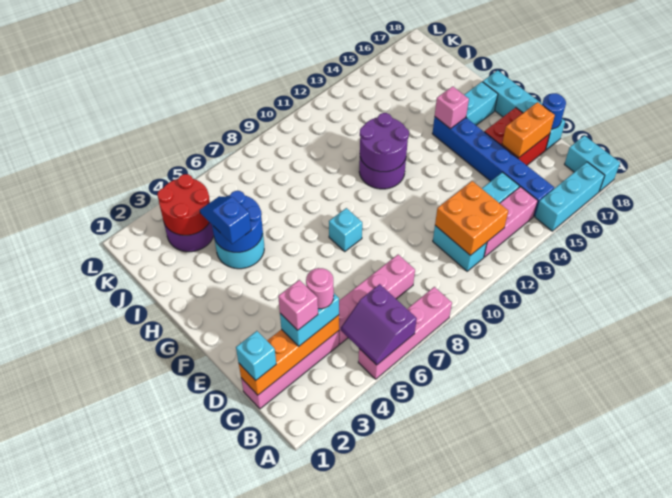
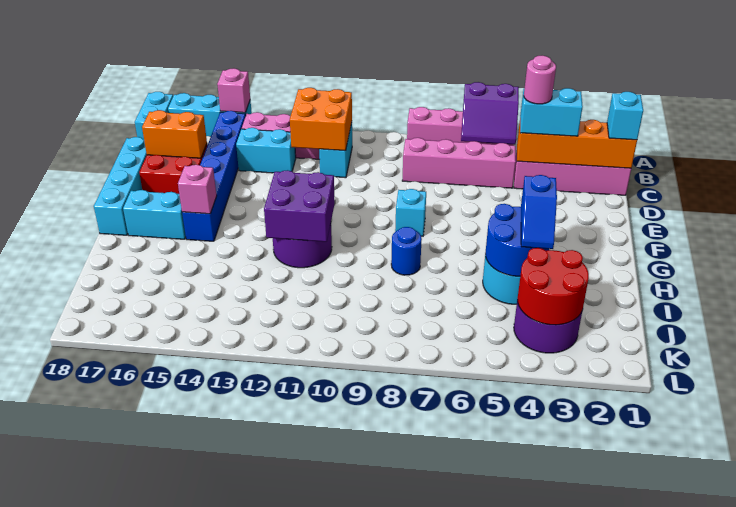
purple slope A5:B6 level 2 top 6 -> purple slope A5:B6 level 2 top A
pink brick C3 level 4 -> pink brick A15 level 2
blue round brick D18 level 2 -> blue round brick H8 level 1
purple round brick G11:H12 level 2 -> purple brick G11:H12 level 2

